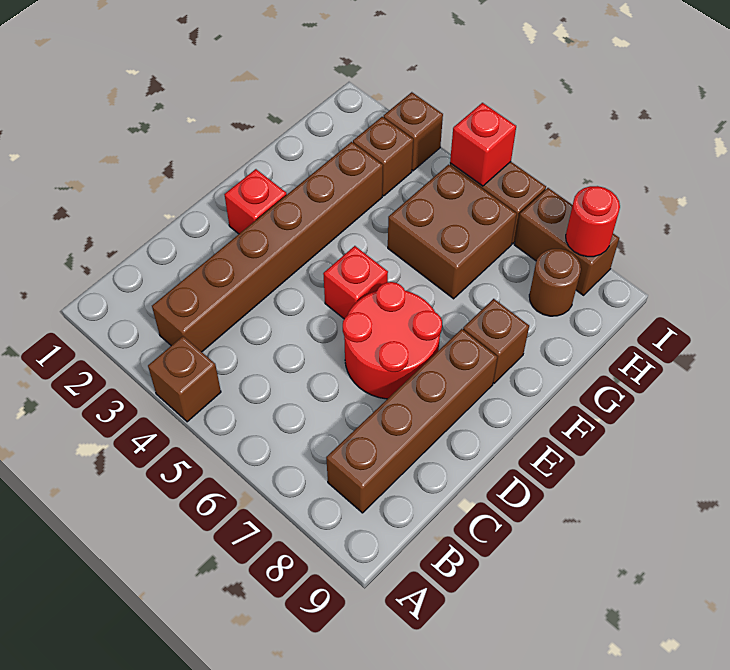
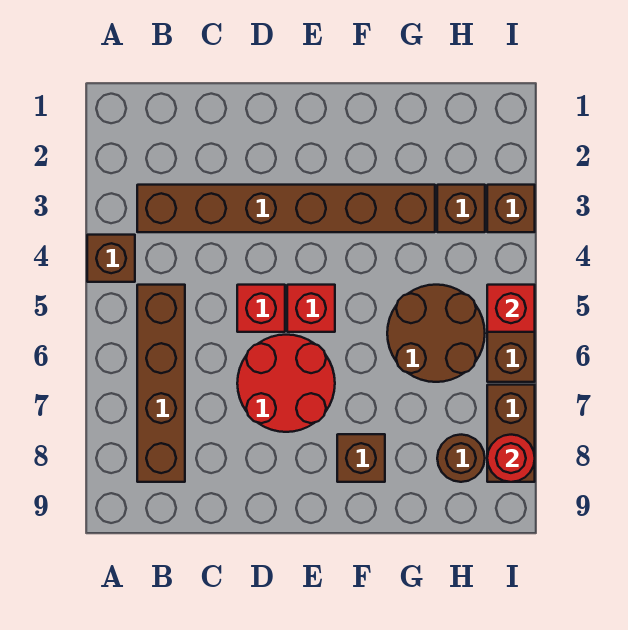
brown brick B8:E8 level 1 -> brown brick B5:B8 level 1
red brick E2 level 1 -> red brick D5 level 1
brown brick G5:H6 level 1 -> brown round brick G5:H6 level 1

